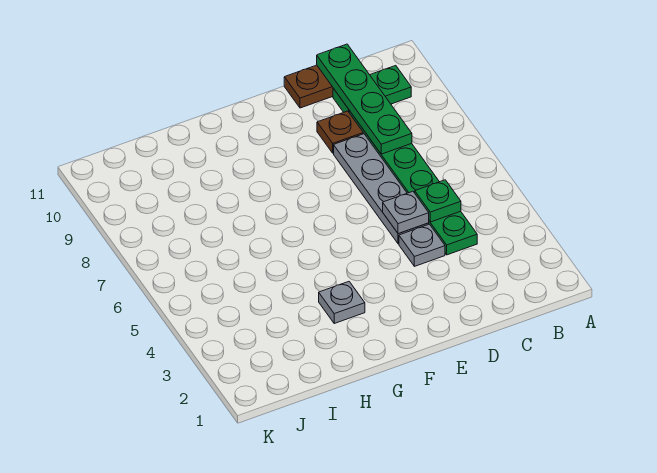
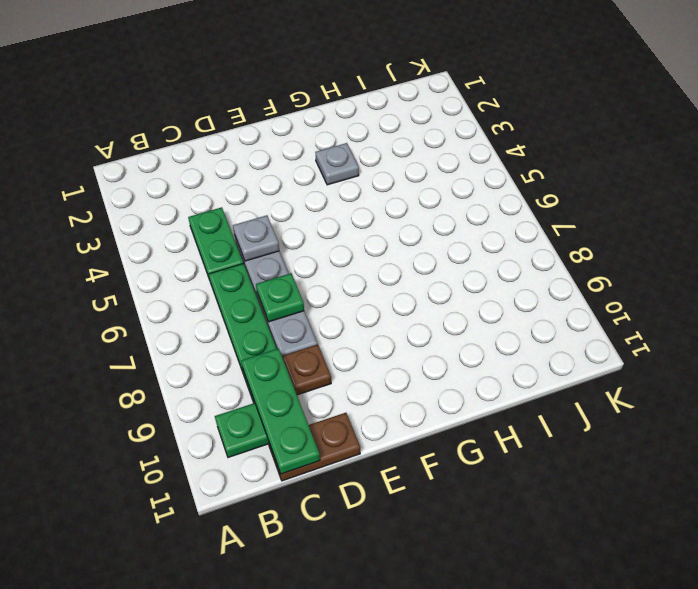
green plate C5 level 2 -> green plate D7 level 2
green plate C8:C11 level 2 -> green plate C9:C11 level 2
grey plate D4 level 1 -> none

